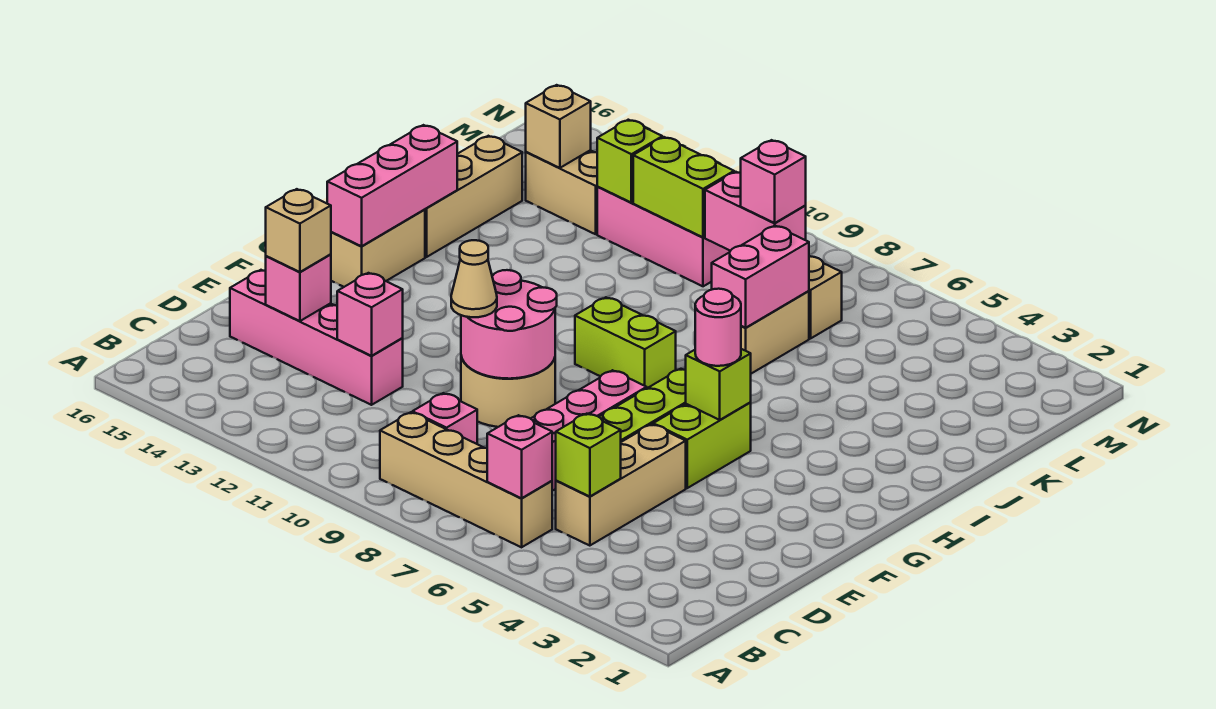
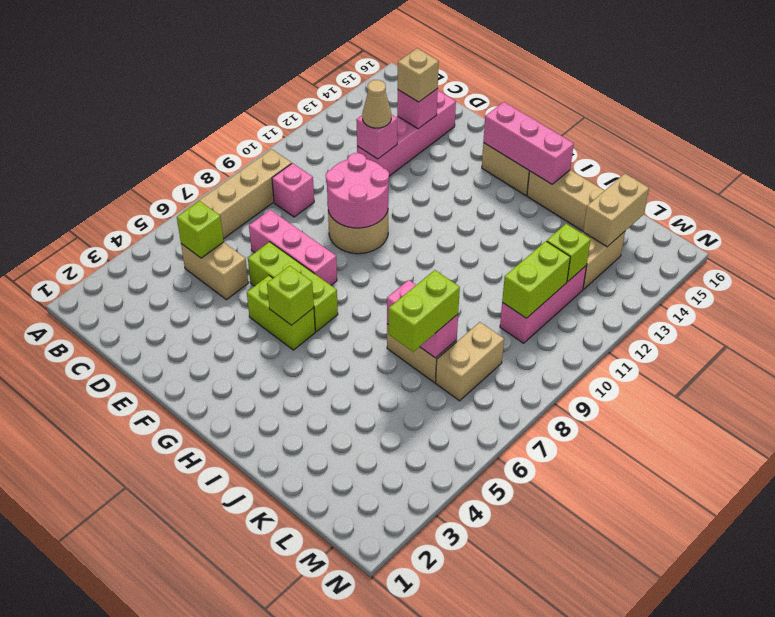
pink brick B6 level 2 -> none
tan brick C5:E5 level 1 -> tan brick C5:D5 level 1
tan cone E10 level 3 -> tan cone D12 level 3
pink round brick G5 level 3 -> none
lime brick H8:H9 level 1 -> lime brick K6:K7 level 3
pink brick L8:L9 level 2 -> none
pink brick L8 level 3 -> none
tan brick L14 level 2 -> tan brick L14:L15 level 2

